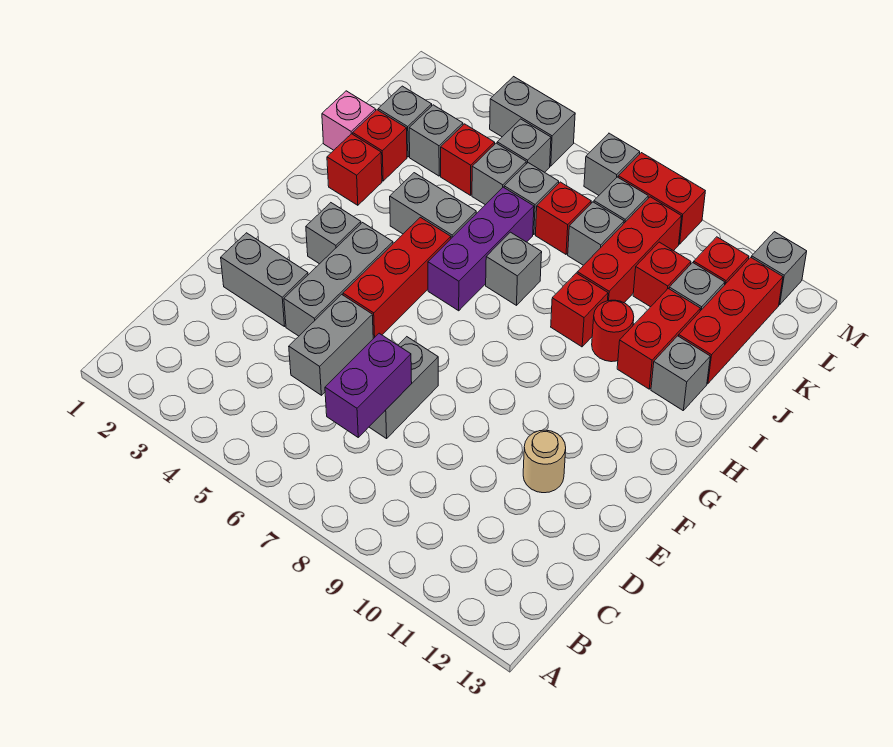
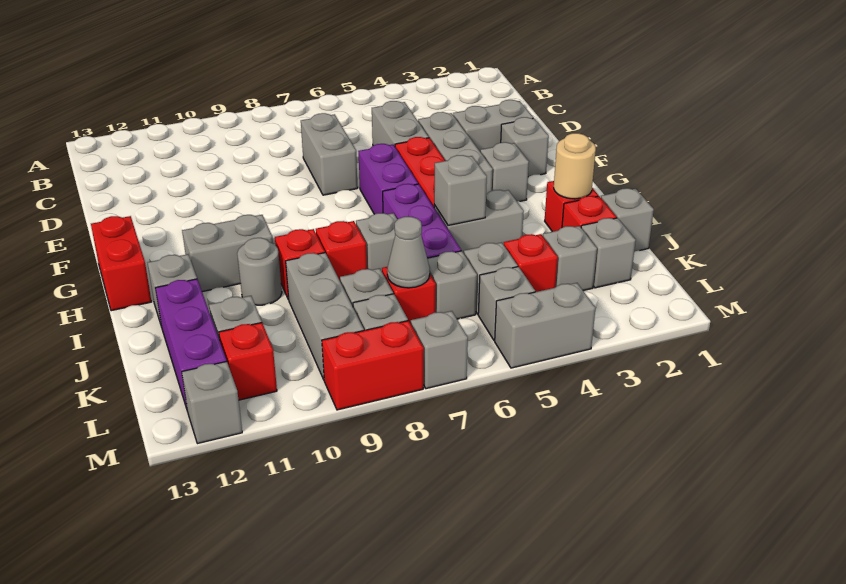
purple brick C7:D7 level 2 -> purple brick F6:G6 level 1
tan round brick E11 level 1 -> tan round brick I2 level 2
none -> grey brick F2 level 1
none -> grey brick H10:H11 level 1
none -> grey brick I5 level 2
red round brick I10 level 1 -> grey round brick I10 level 1
red brick I11:J11 level 1 -> red brick G13:H13 level 1
pink brick J1 level 1 -> grey brick J1 level 1
red brick J9:L9 level 1 -> grey brick J9:L9 level 1
red brick J12:L12 level 1 -> purple brick J12:L12 level 1
none -> grey cone K7 level 2
red brick K10 level 1 -> red brick I8 level 1

